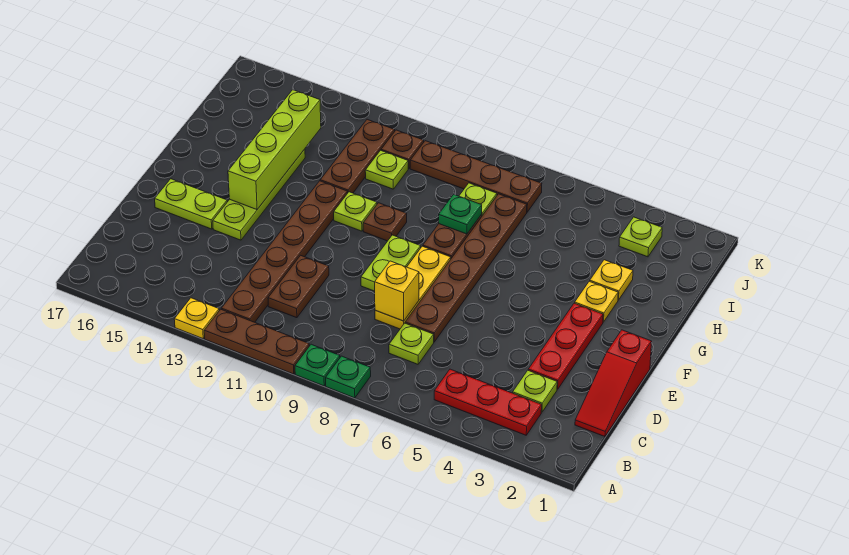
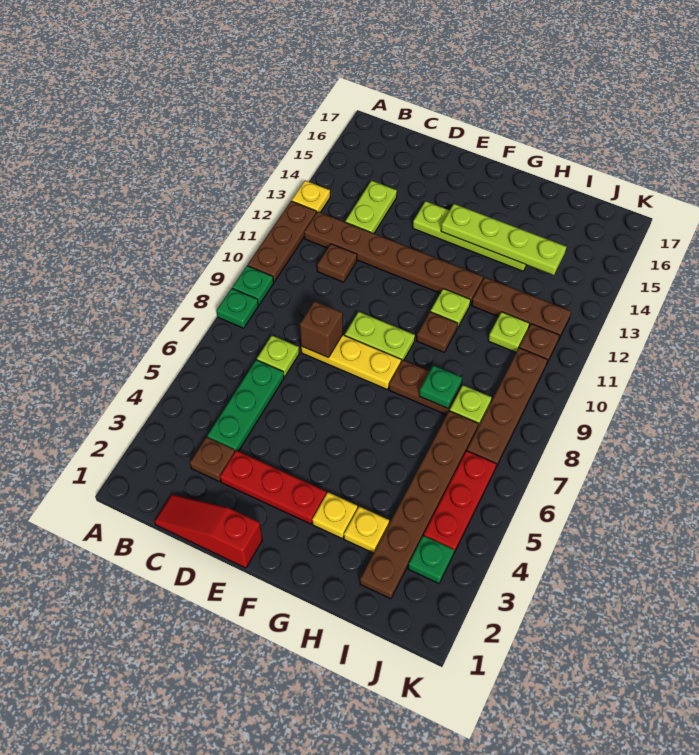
red plate B3:B5 level 1 -> red plate J4:J6 level 1
lime plate C3 level 1 -> brown plate C3 level 1
none -> green plate C4:C6 level 1
brown plate C11:D11 level 1 -> brown plate C11 level 1
brown plate D7:I7 level 1 -> brown plate I2:I7 level 1
yellow brick D8 level 2 -> brown brick D8 level 2
lime plate E15:E16 level 1 -> lime plate C13:C14 level 1
lime brick F14:I14 level 2 -> lime plate F14:I14 level 2
lime plate J3 level 1 -> green plate J3 level 1

